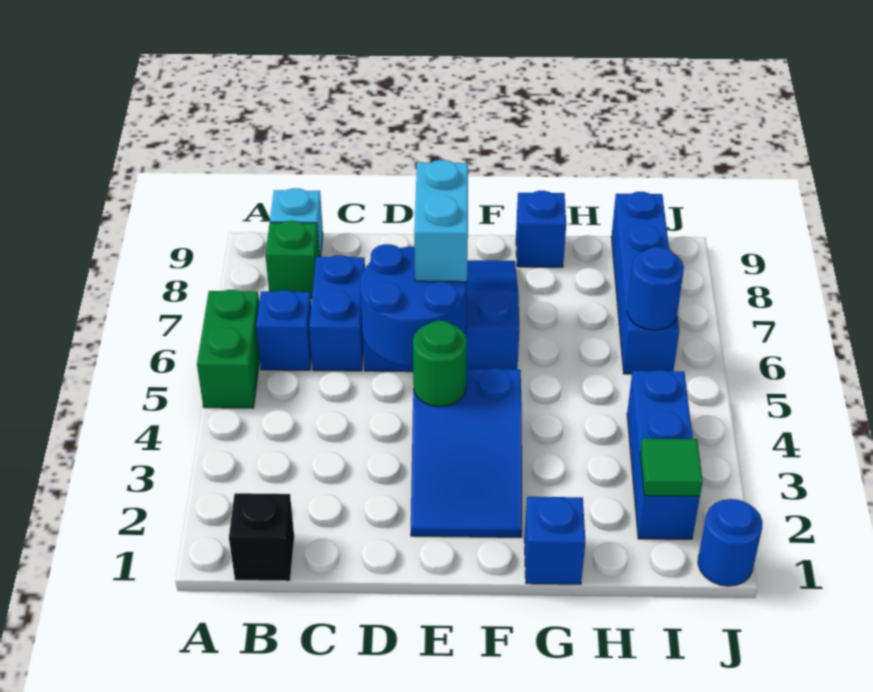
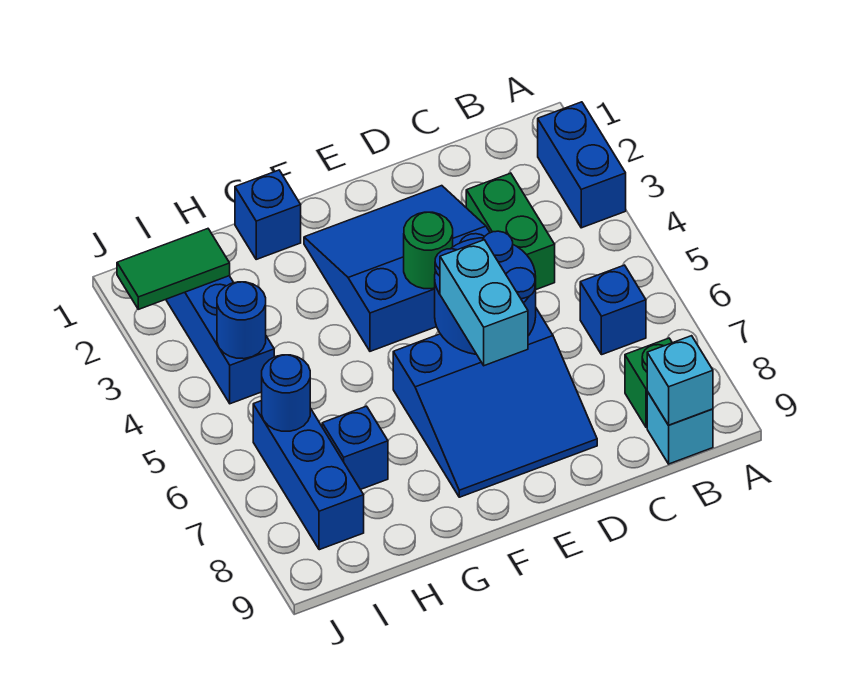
green brick A5:A6 level 1 -> green brick C3:C4 level 1
black brick B1 level 1 -> none
none -> cyan brick B9 level 2
blue brick C6:C7 level 1 -> blue brick A2:A3 level 1
blue slope E2:F4 level 1 top 4 -> blue slope D2:F4 level 1 top 4
blue brick G9 level 1 -> blue brick H7 level 1
green tile I2 level 2 -> green tile I2:J2 level 2
blue brick I6:I9 level 1 -> blue brick I6:I8 level 1
blue round brick J1 level 1 -> blue round brick I4 level 2

